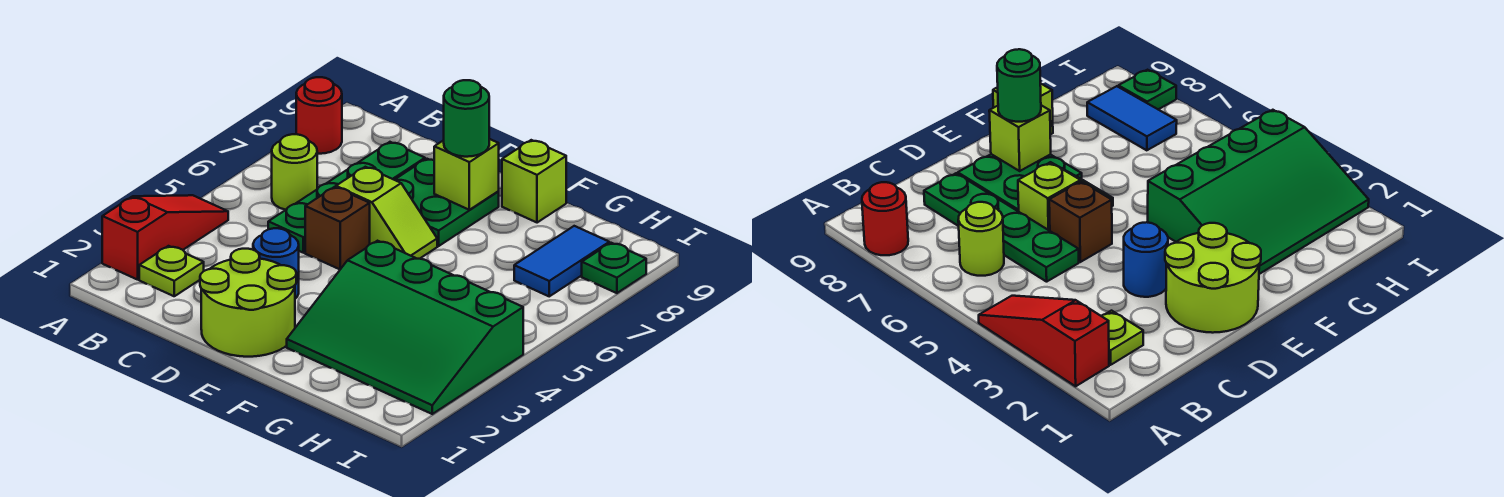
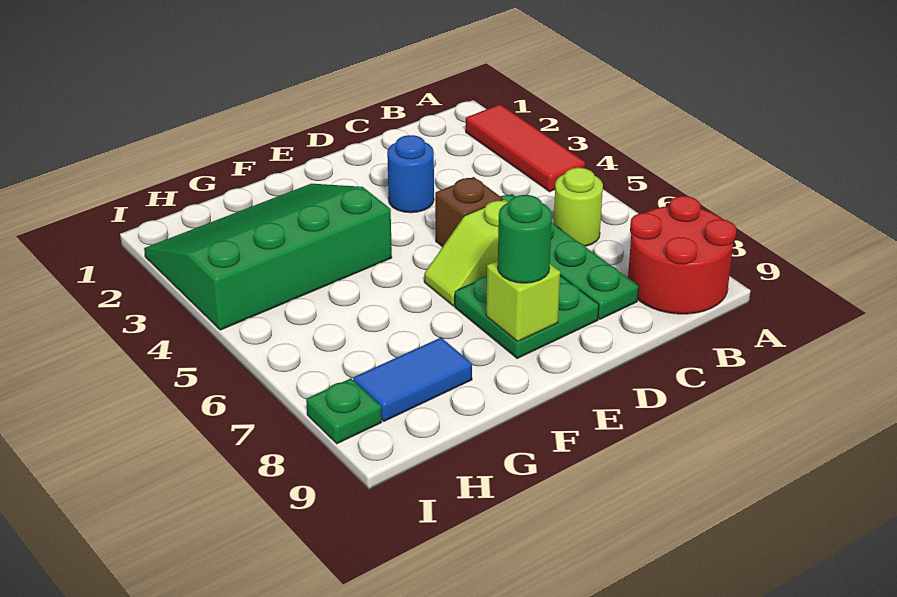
red slope A2:A4 level 1 top 2 -> red tile A2:A4 level 1
red round brick A8 level 1 -> red round brick A8:B9 level 1
lime plate B2 level 1 -> none
lime round brick D1:E2 level 1 -> none
lime brick F9 level 1 -> none
blue tile H7:H8 level 1 -> blue tile G8:H8 level 1

